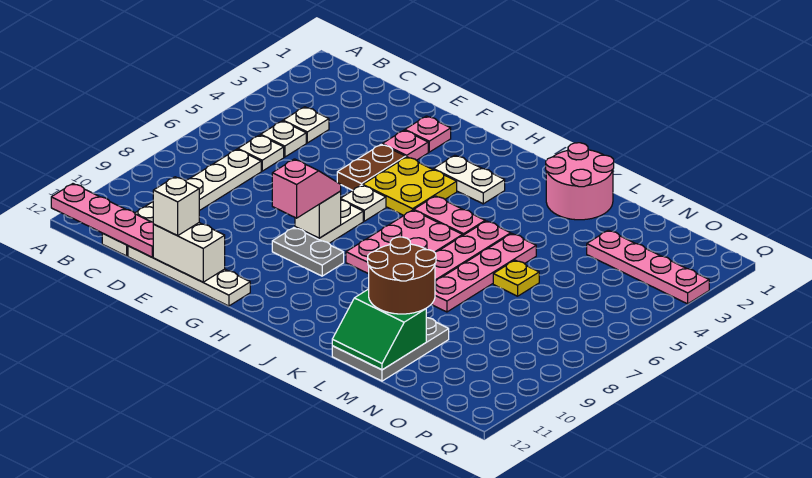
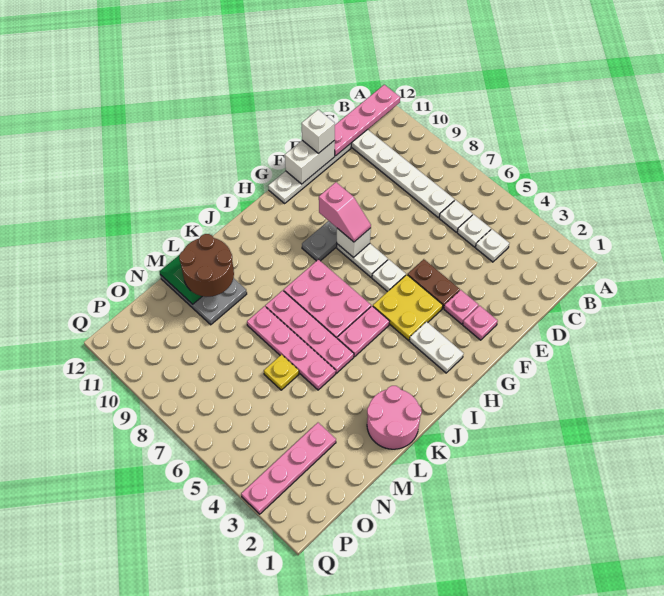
white plate H3:I3 level 1 -> white plate H2:H3 level 1

